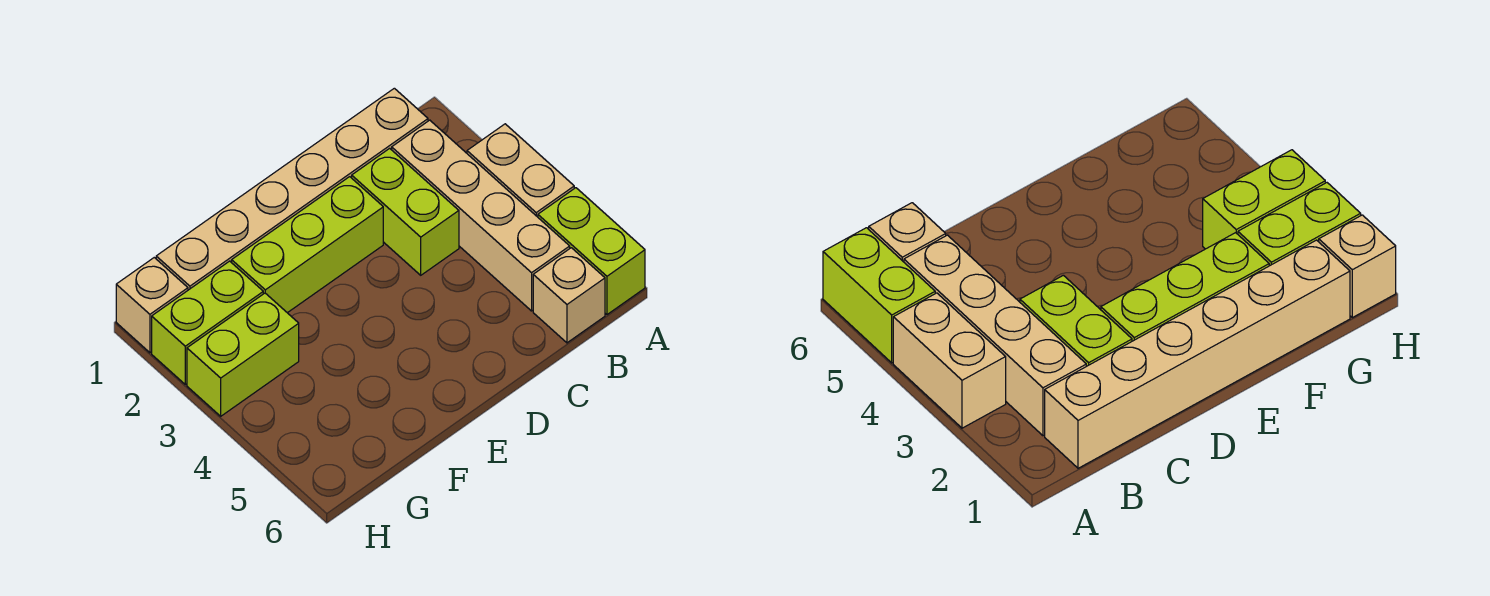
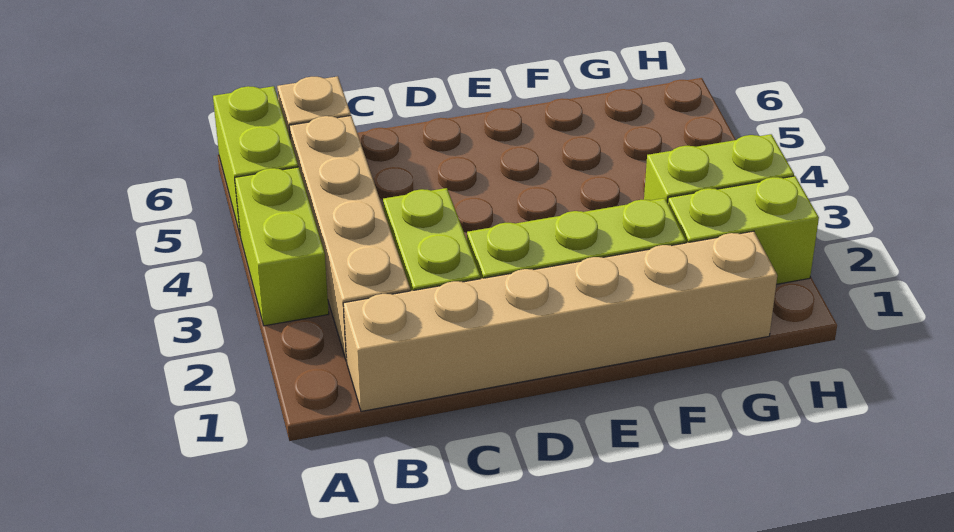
tan brick A3:A4 level 1 -> lime brick A3:A4 level 1
tan brick H1 level 1 -> none

